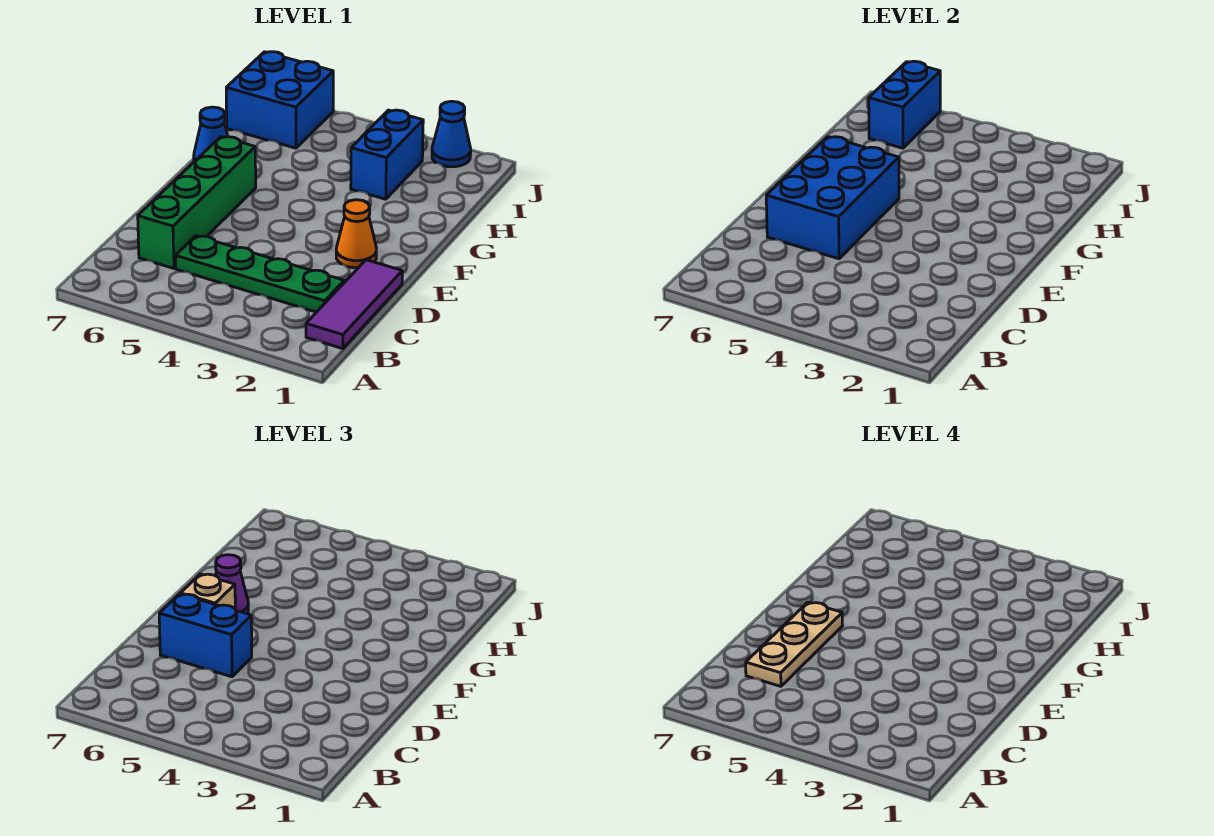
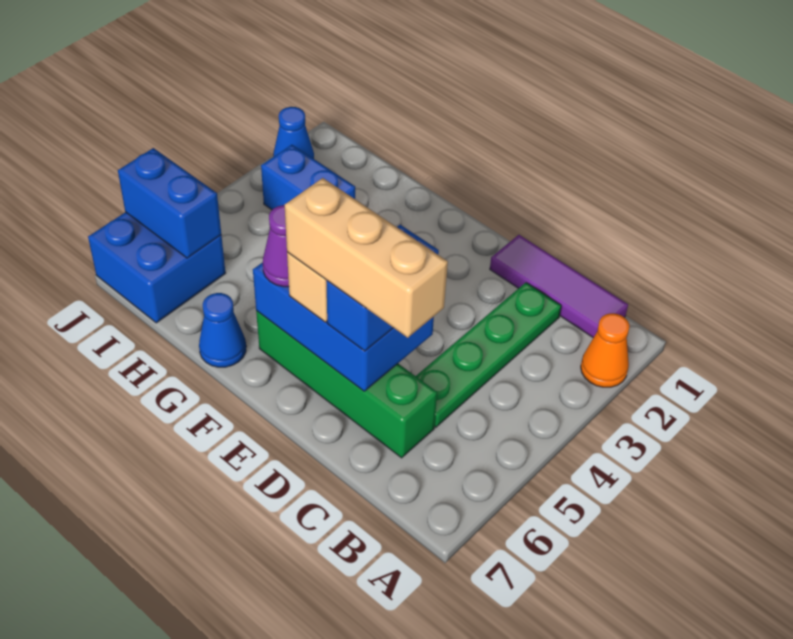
tan plate C6:E6 level 4 -> tan brick C6:E6 level 4
orange cone E2 level 1 -> orange cone A2 level 1

